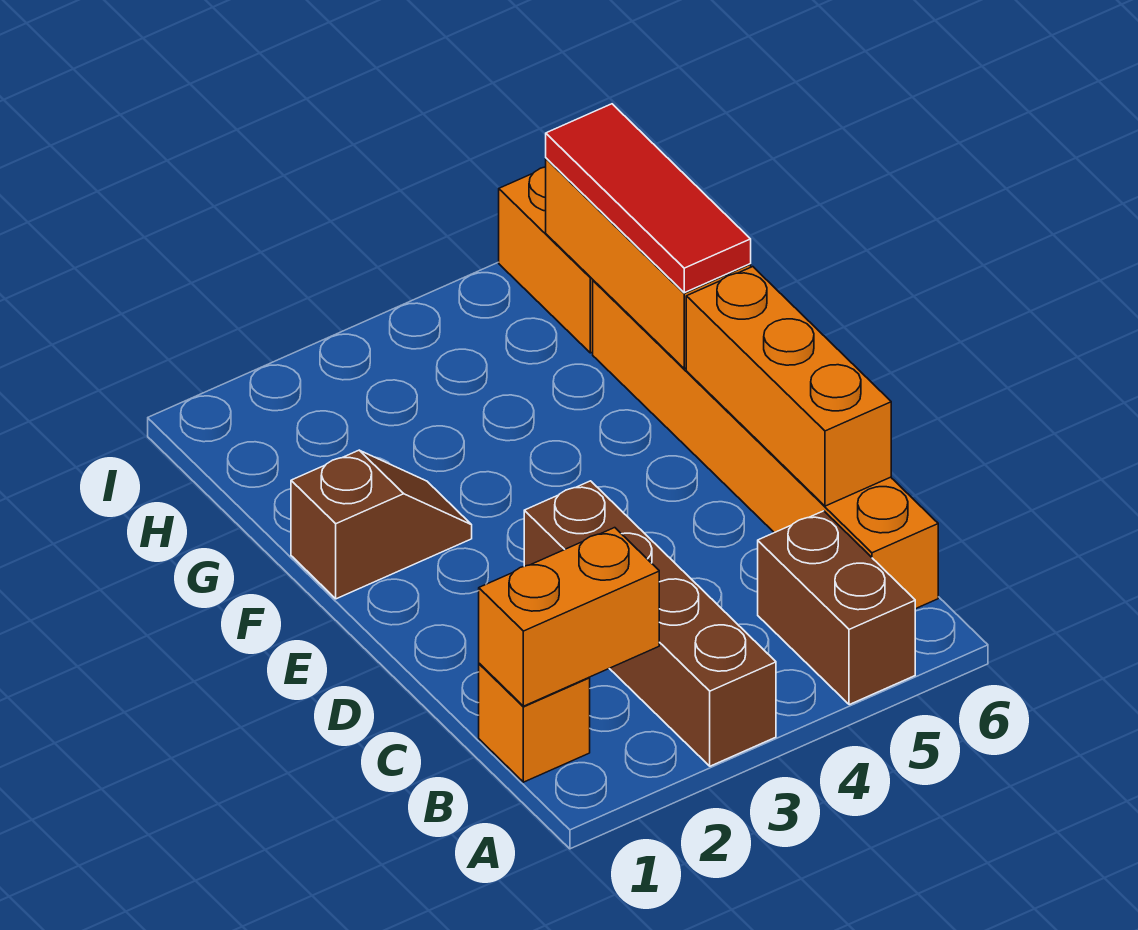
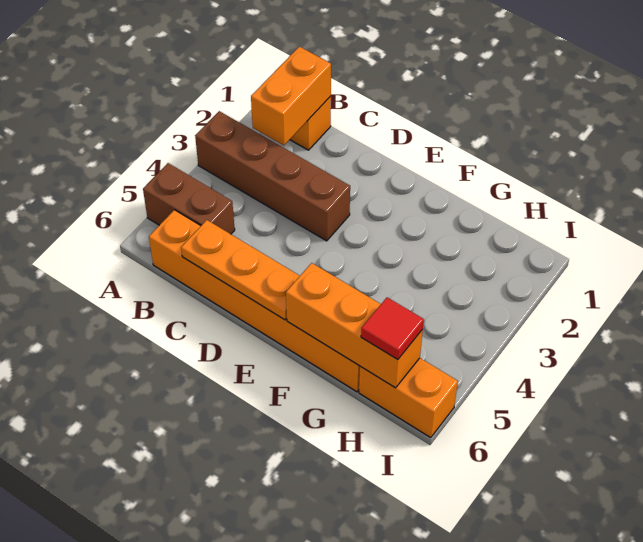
orange brick C6:E6 level 2 -> orange plate C6:E6 level 2
brown slope F1:F2 level 1 top 1 -> none
red tile F6:H6 level 3 -> red tile H6 level 3

